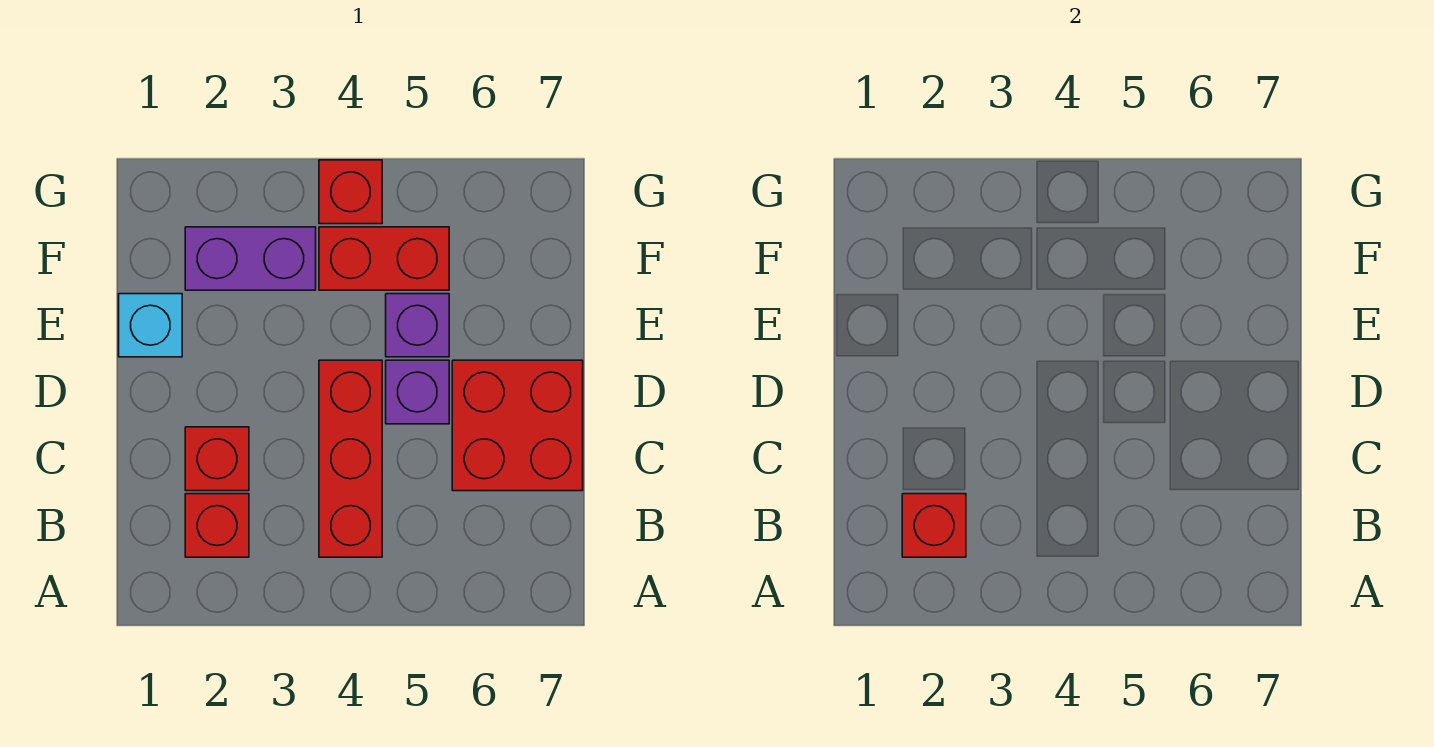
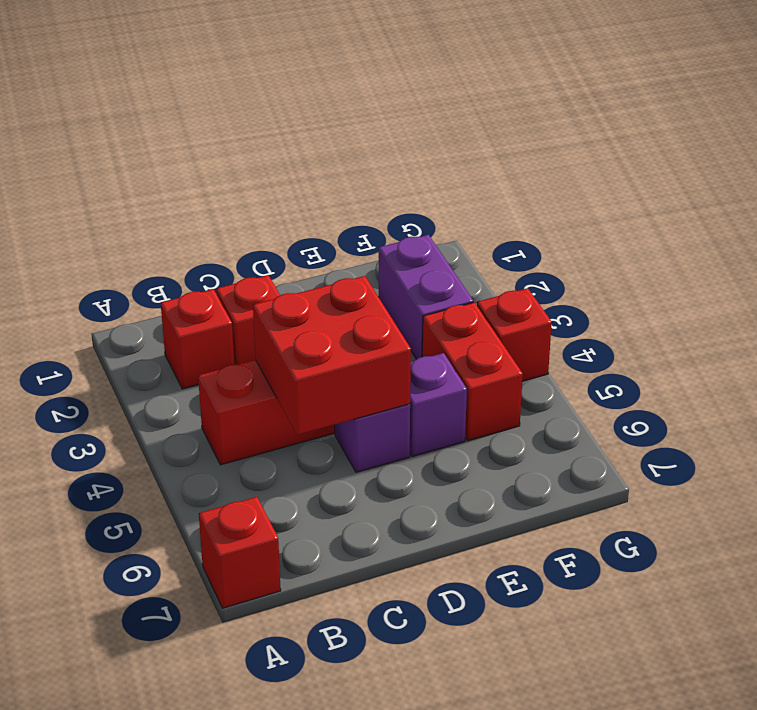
red brick B2 level 2 -> red brick A7 level 1
red brick C6:D7 level 1 -> red brick C4:D5 level 2
cyan brick E1 level 1 -> none

